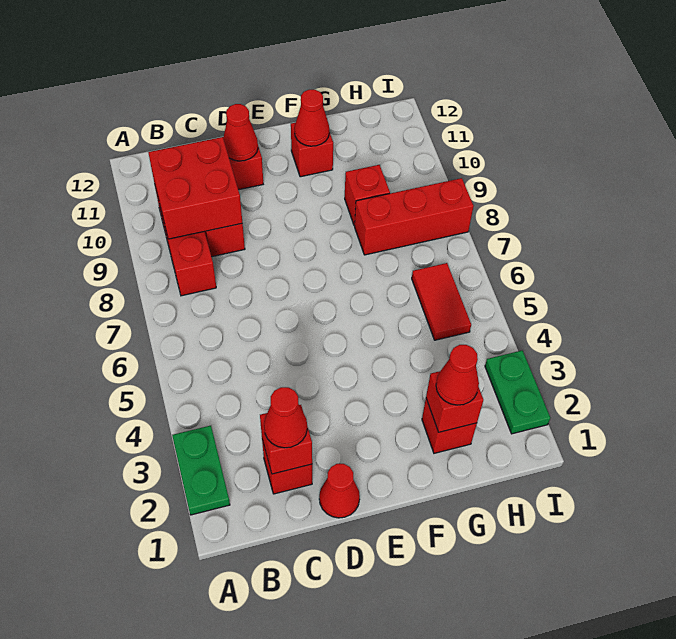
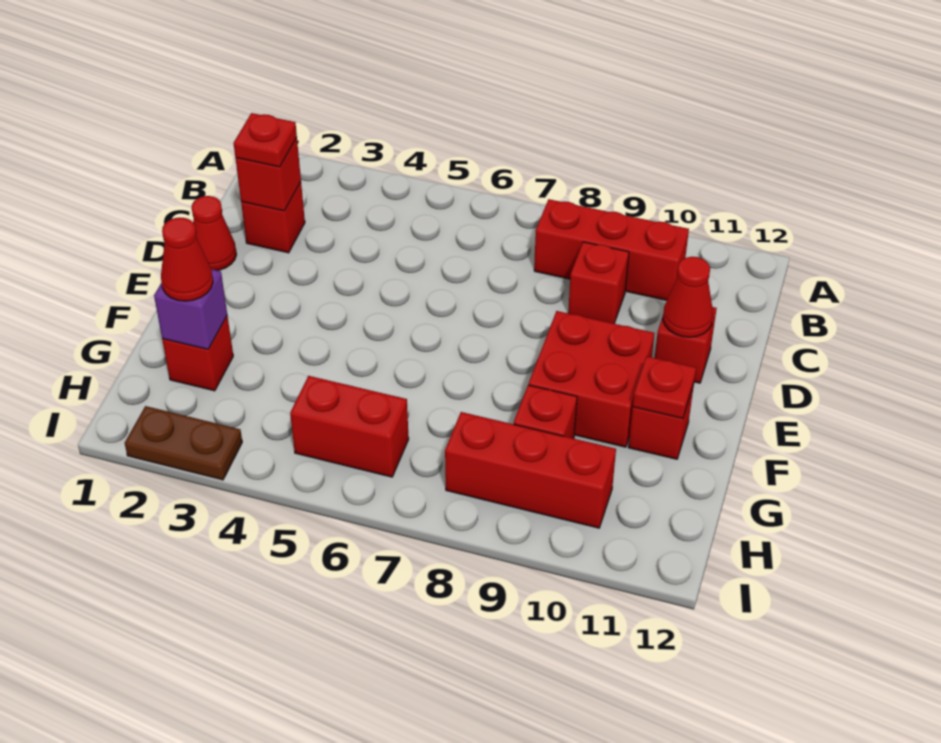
green plate A2:A3 level 1 -> none
red brick B9:C10 level 2 -> red brick E9:F10 level 1
red cone C2 level 3 -> red plate C2 level 3
red cone F11 level 2 -> red plate F11 level 2
red brick G2 level 2 -> purple brick G2 level 2
red brick G8:I8 level 1 -> red brick H8:H10 level 1
red tile H5:H6 level 1 -> red brick H5:H6 level 1
green plate I2:I3 level 1 -> brown plate I2:I3 level 1

